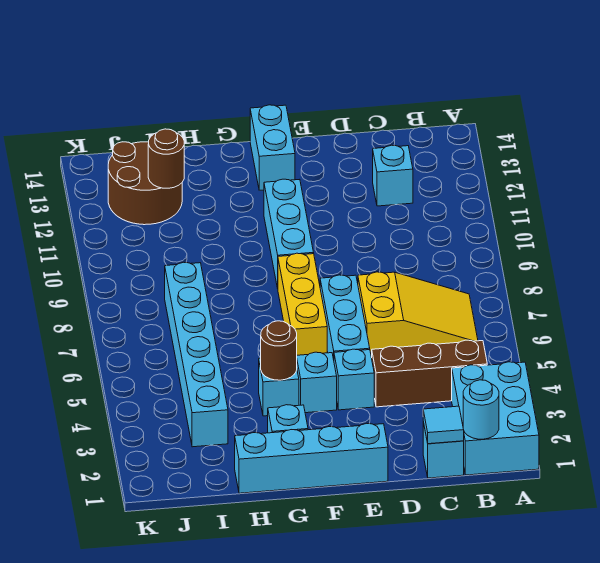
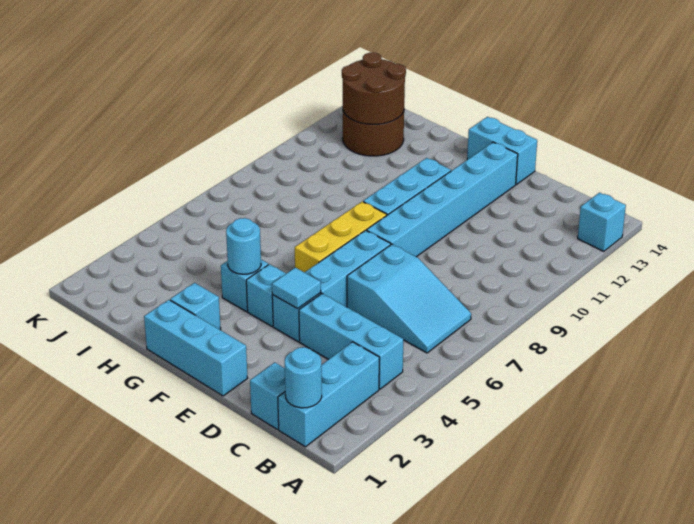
cyan brick A1:B3 level 1 -> cyan brick B1:B3 level 1
brown brick B4:D4 level 1 -> cyan brick B4:D4 level 1
yellow slope B6:D7 level 1 top D -> cyan slope B6:D7 level 1 top D
cyan tile C1 level 2 -> cyan tile E4 level 2
cyan brick C12 level 1 -> cyan brick A13 level 1
cyan brick E1:H1 level 1 -> cyan brick E1:G1 level 1
cyan brick F13:F14 level 1 -> cyan brick E14:F14 level 1
brown round brick G4 level 2 -> cyan round brick G4 level 2
cyan brick I3:I8 level 1 -> cyan brick E8:E13 level 1
brown round brick I12 level 2 -> brown round brick I12:J13 level 2

